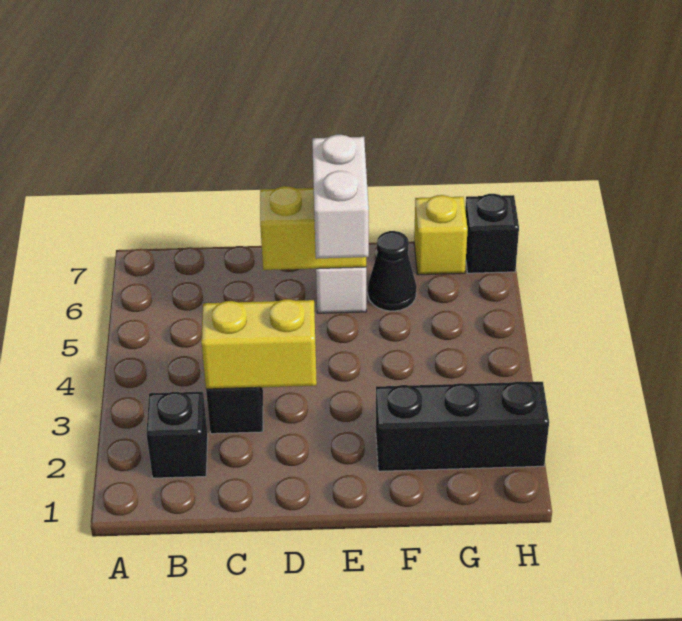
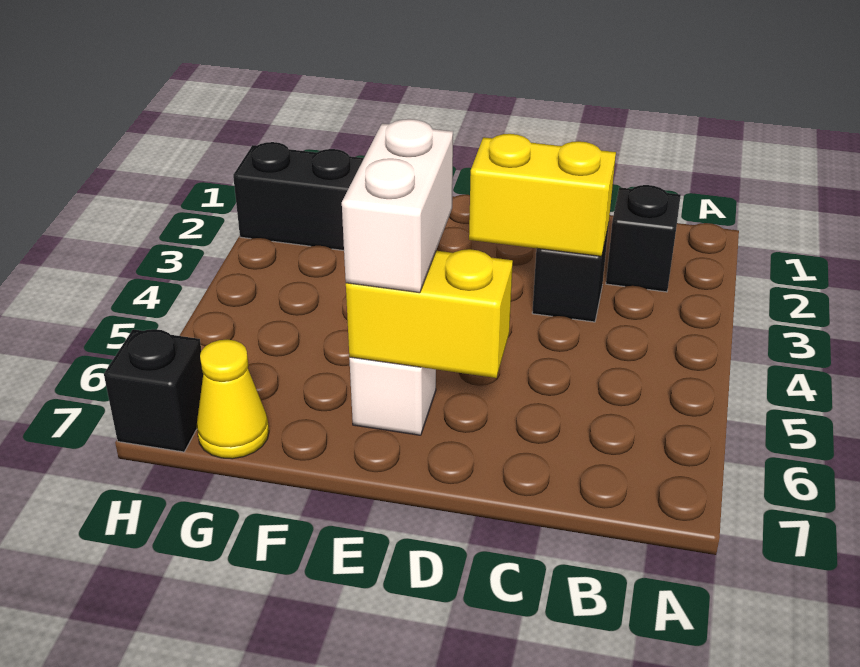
black cone F6 level 1 -> none
yellow brick G7 level 1 -> yellow cone G7 level 1

